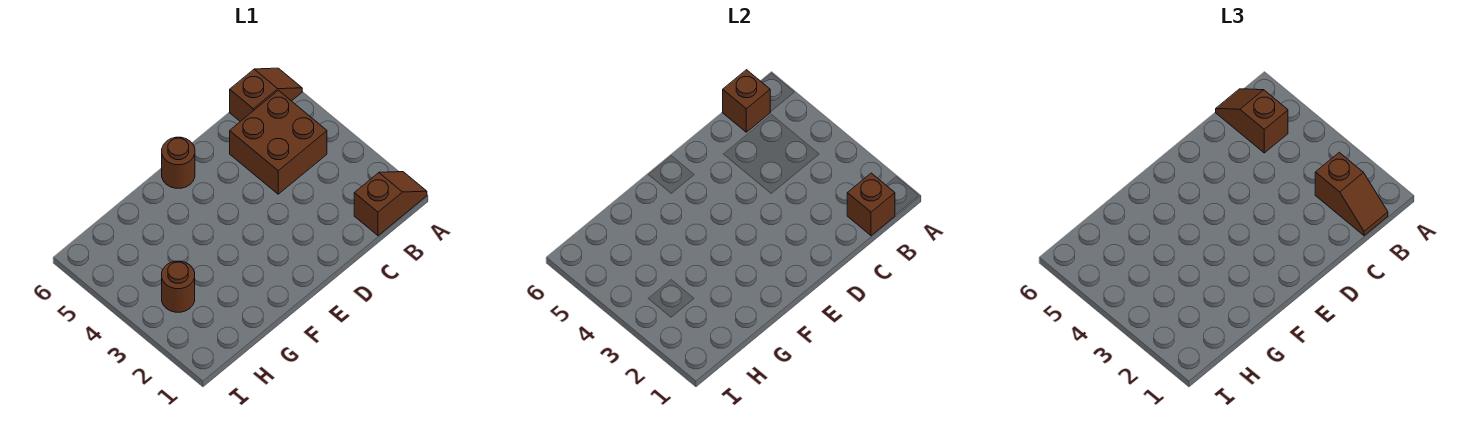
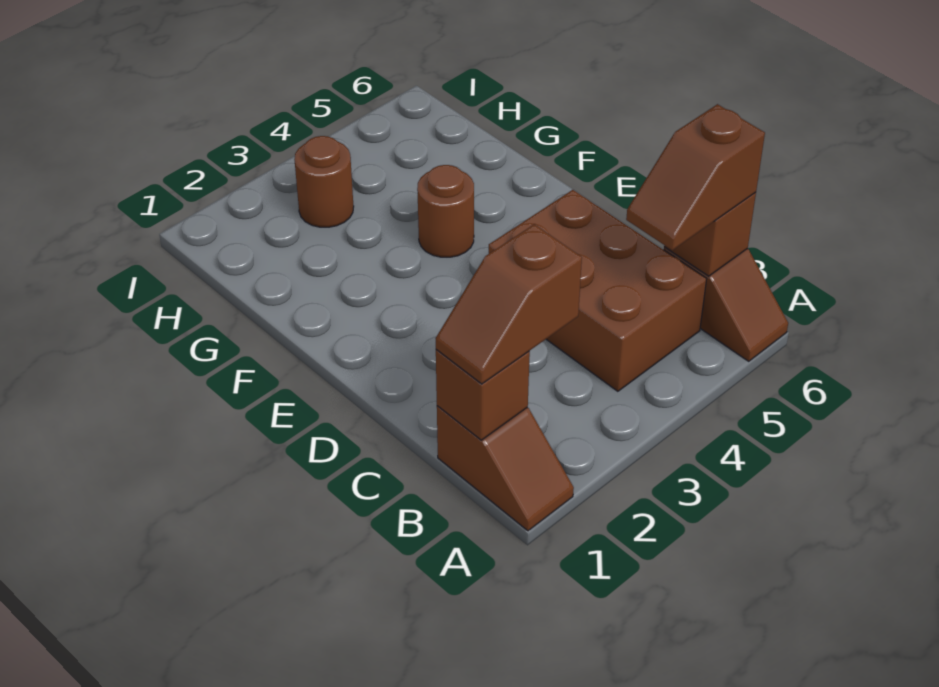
brown brick B4:C5 level 1 -> brown brick B4:D5 level 1
brown slope B5:B6 level 3 top 5 -> brown slope B5:B6 level 3 top 6
brown round brick E6 level 1 -> brown round brick F4 level 1

